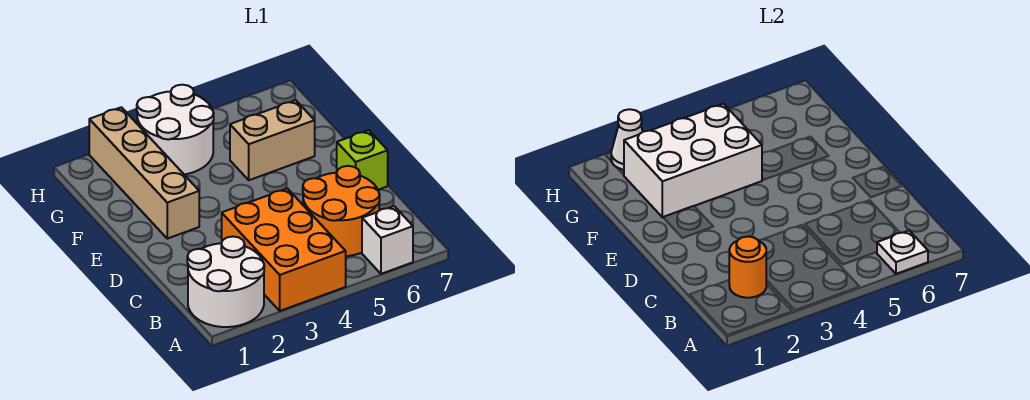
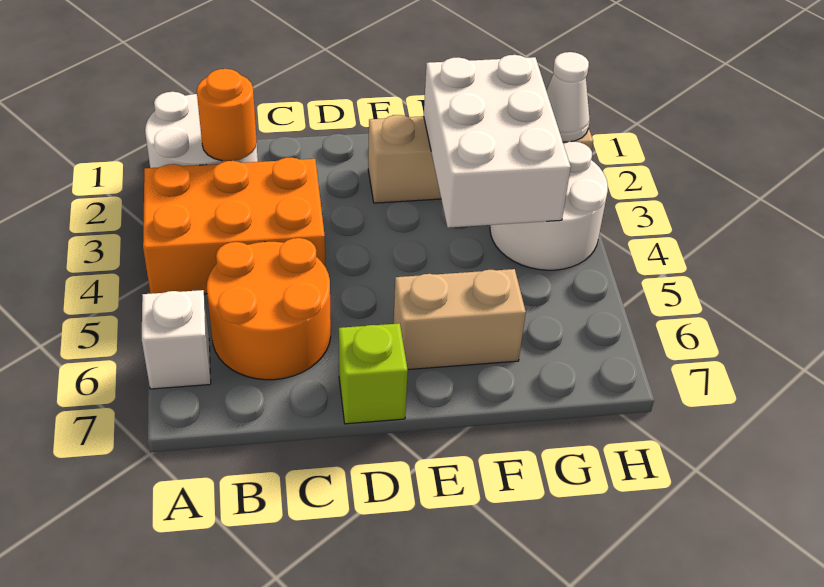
white plate A6 level 2 -> none
tan brick F5:F6 level 1 -> tan brick E6:F6 level 1

